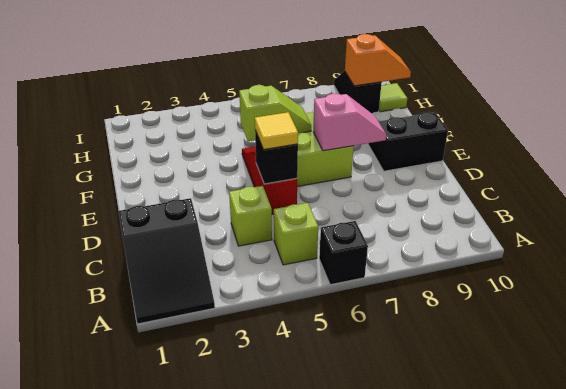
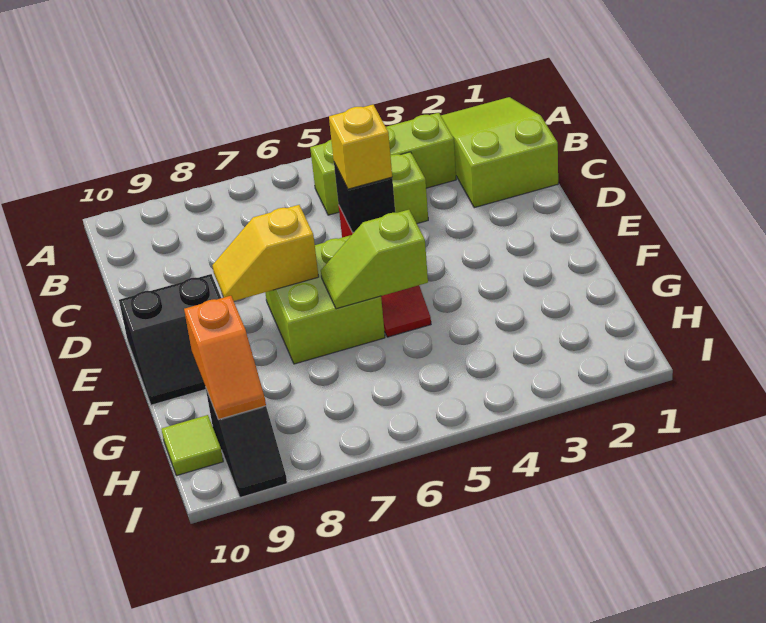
black slope A1:C2 level 1 top C -> lime slope A1:C2 level 1 top C
black brick A6 level 1 -> none
lime brick B5 level 1 -> lime brick B3:B5 level 1
yellow tile D5 level 3 -> yellow brick D5 level 3
pink slope E7:E8 level 2 top 7 -> yellow slope E7:E8 level 2 top 7
orange slope H9:H10 level 2 top 9 -> orange slope G9:H9 level 2 top G

